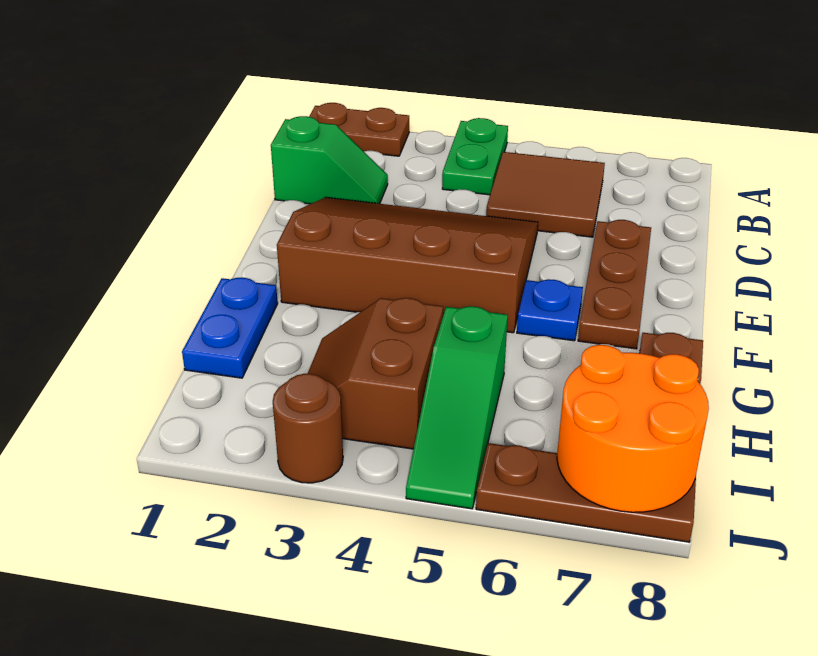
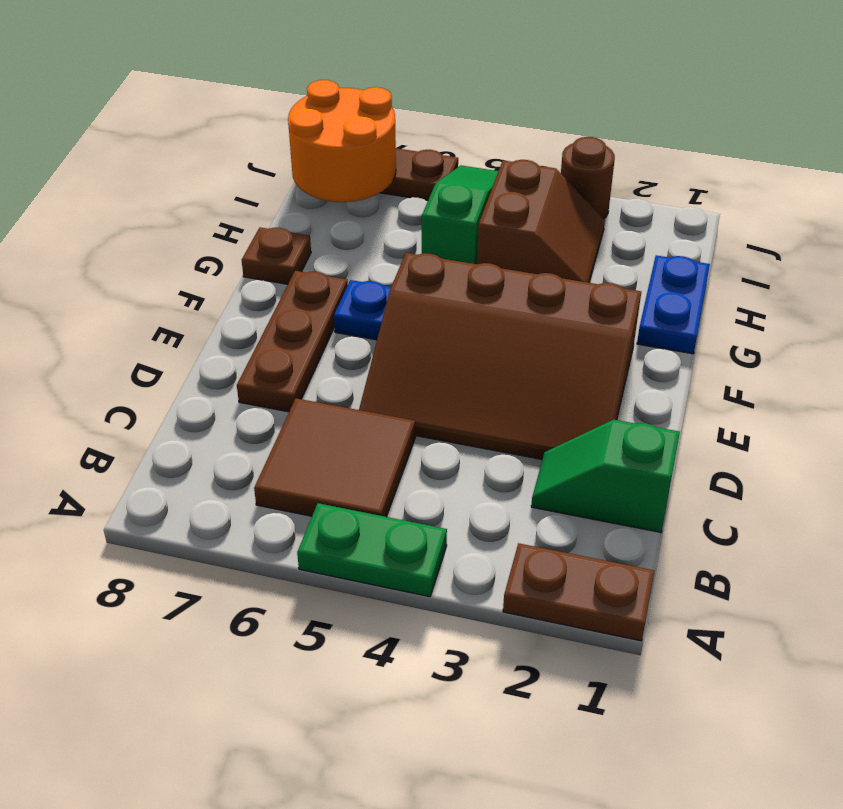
green plate A4:B4 level 1 -> green plate A4:A5 level 1

